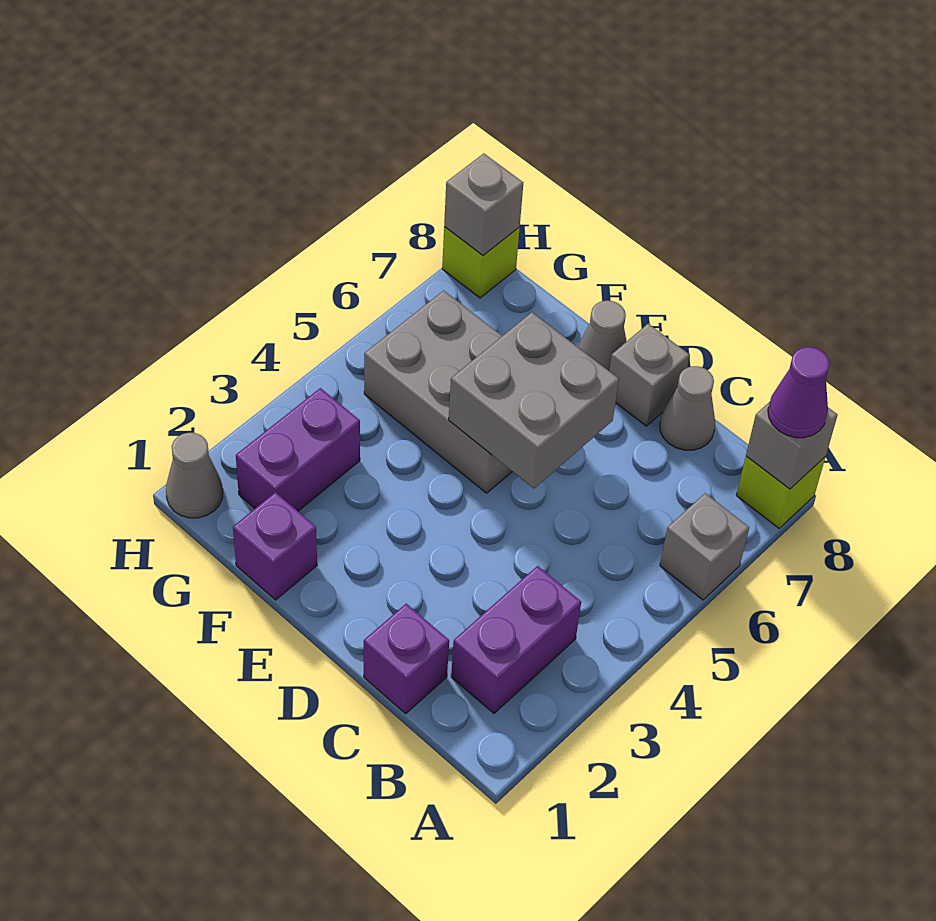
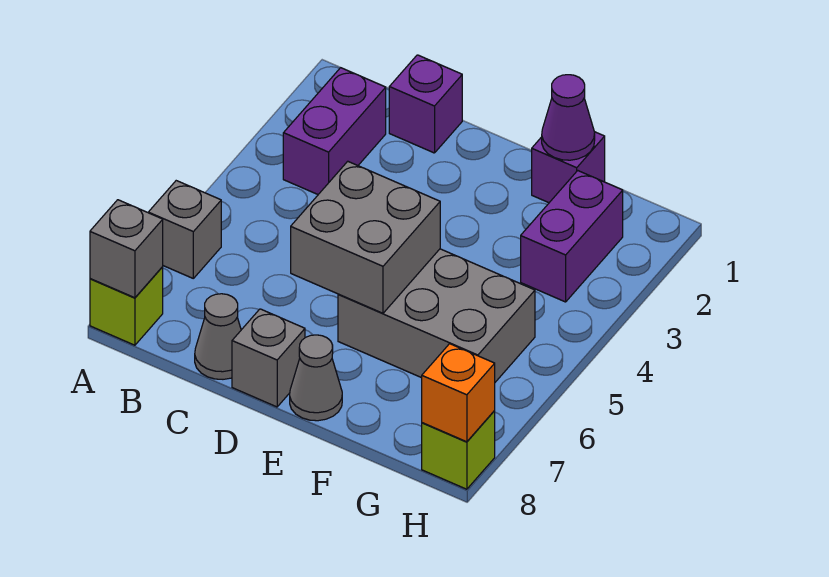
purple cone A8 level 3 -> purple cone F1 level 2
grey cone H1 level 1 -> none
grey brick H8 level 2 -> orange brick H8 level 2

